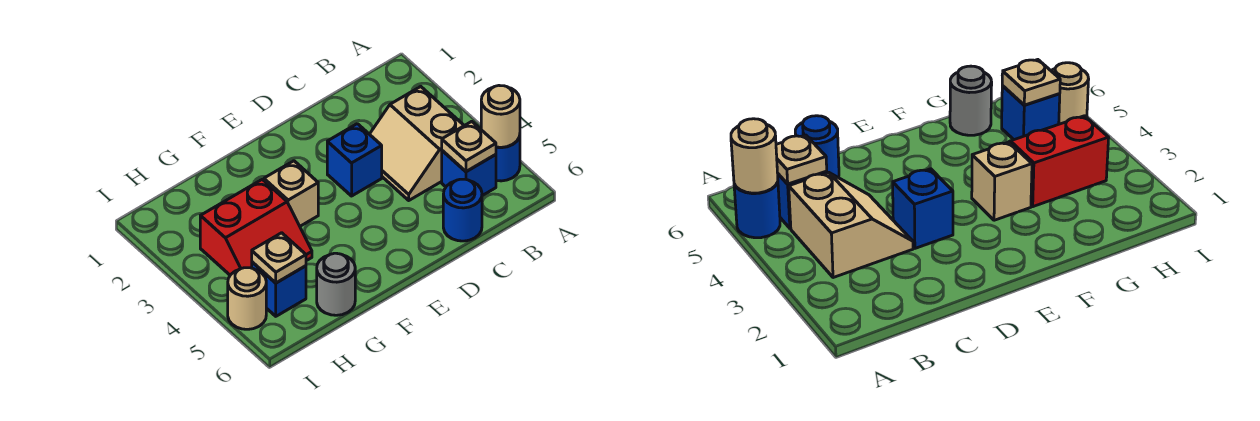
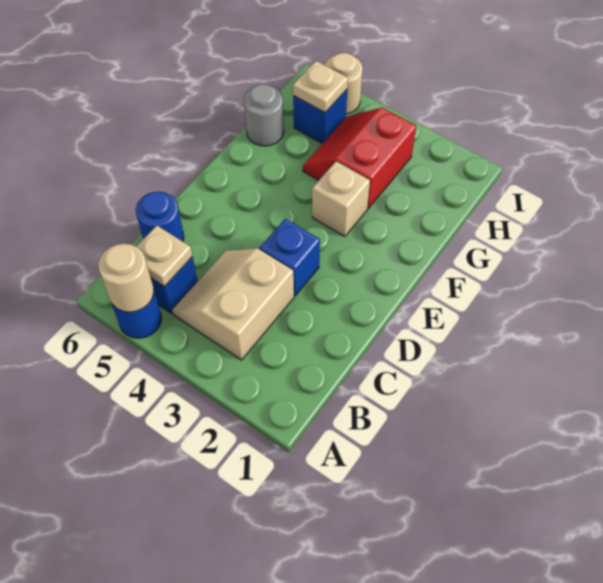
tan slope B3:C4 level 1 top B -> tan slope B3:C4 level 1 top 3

